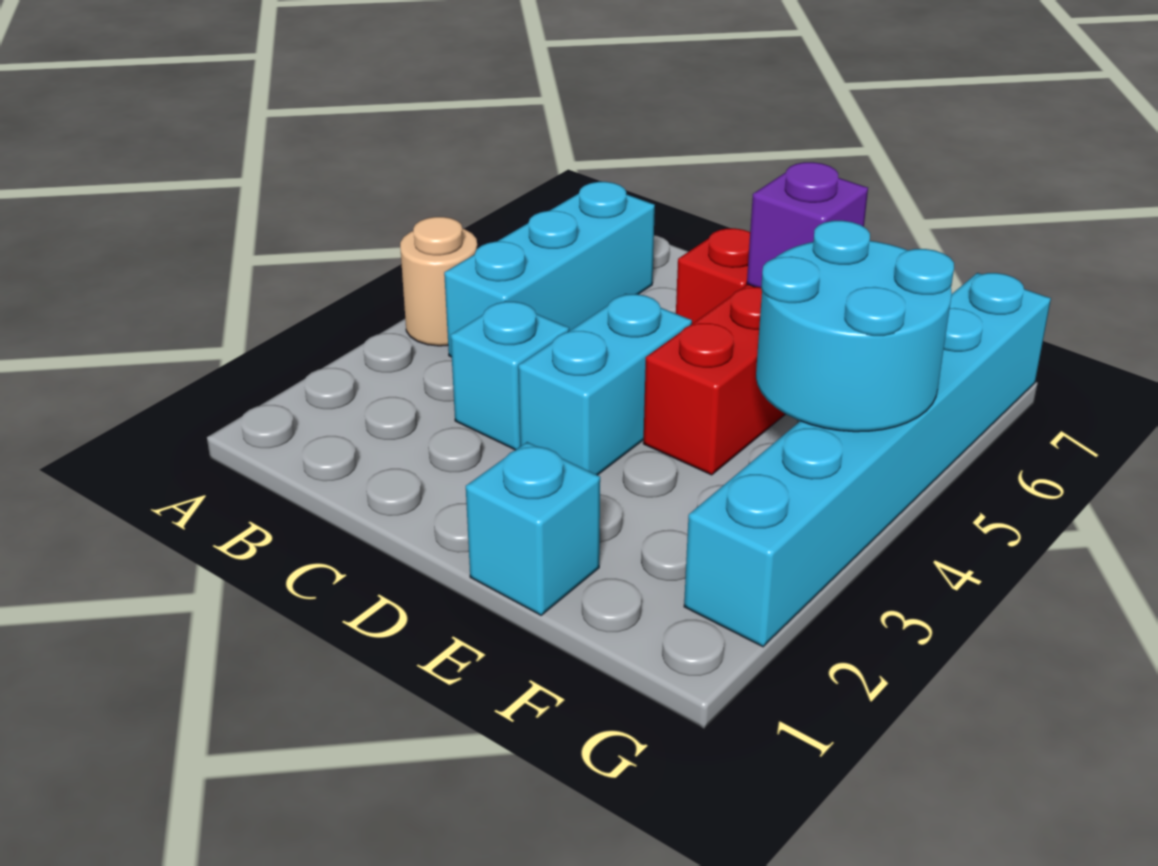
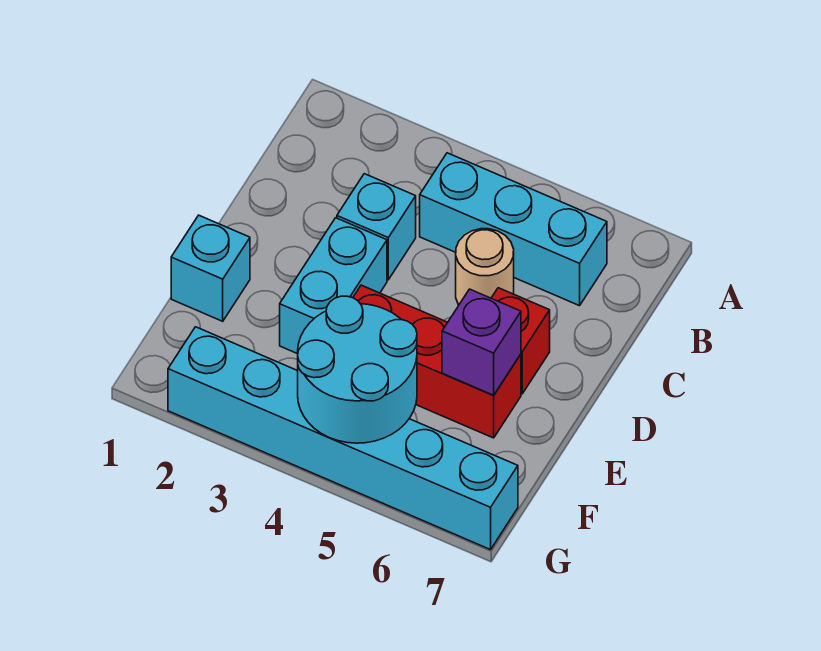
tan round brick A4 level 1 -> tan round brick C5 level 1
cyan brick D3:D4 level 1 -> cyan brick D3:E3 level 1

